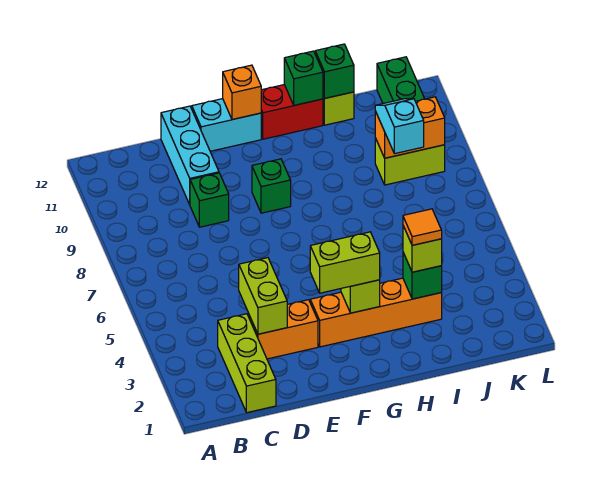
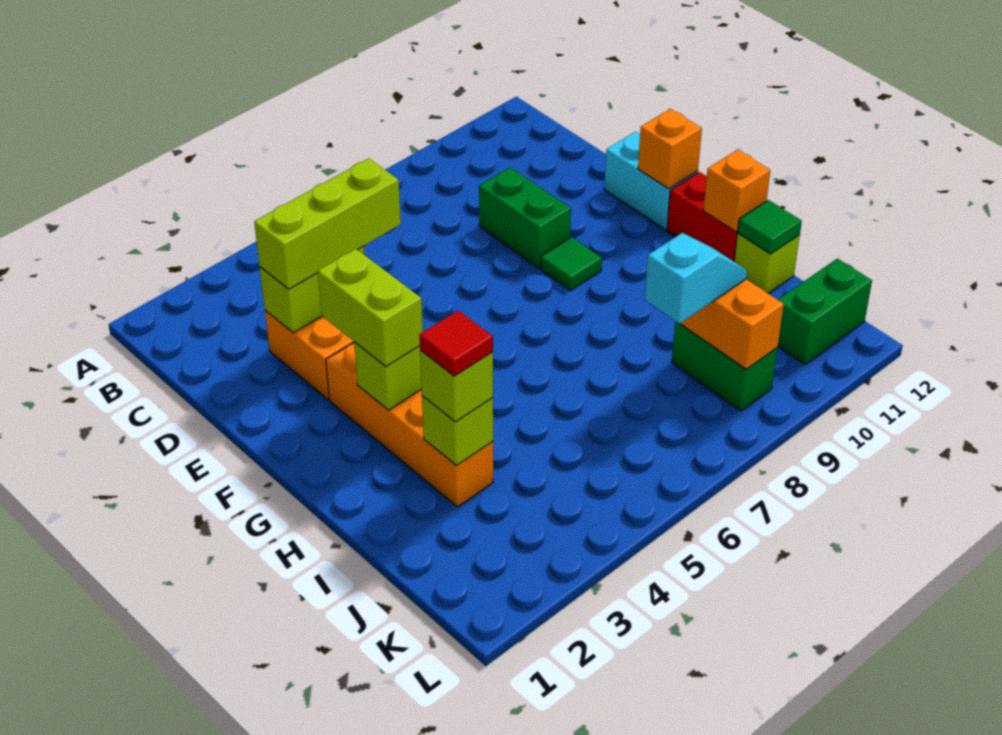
lime brick C1:C3 level 1 -> lime brick D3:D5 level 3
green brick D9 level 1 -> green brick D9:E9 level 1
cyan brick D10:D12 level 1 -> none
green brick F9 level 1 -> green tile F9 level 1
green brick H12 level 2 -> orange brick H12 level 2
green brick I3 level 2 -> lime brick I3 level 2
orange tile I3 level 4 -> red tile I3 level 4
green brick I12 level 2 -> green tile I12 level 2
lime brick J9:K9 level 1 -> green brick J9:K9 level 1

